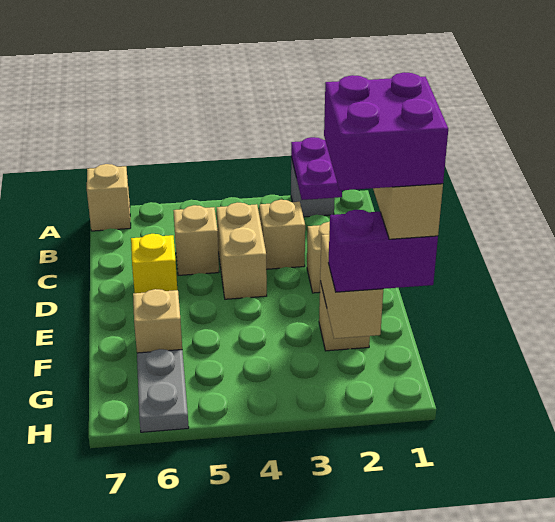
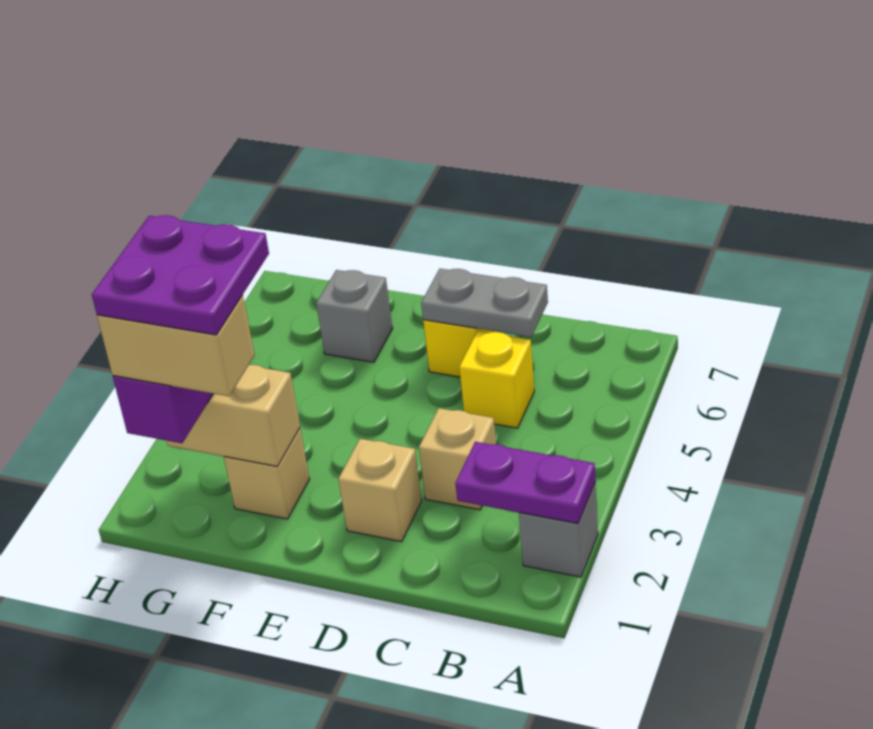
tan brick A7 level 1 -> none
tan brick C4:D4 level 1 -> none
tan brick C5 level 1 -> yellow brick C5 level 1
purple brick F1:G2 level 5 -> purple plate F1:G2 level 5
tan brick F6 level 1 -> grey brick F6 level 1
grey plate G6:H6 level 1 -> grey plate C6:D6 level 2

